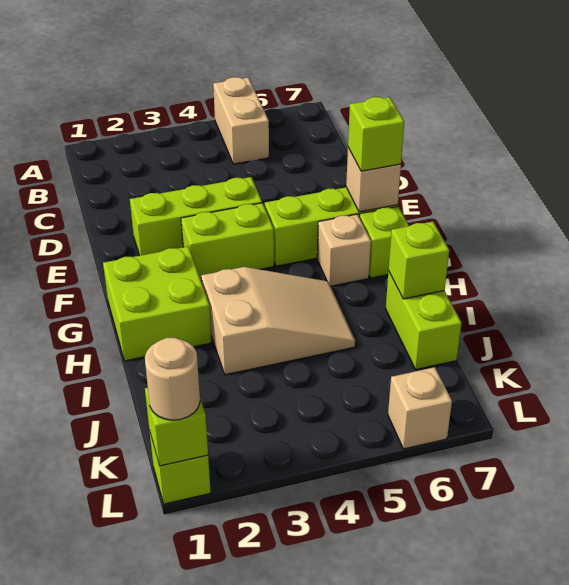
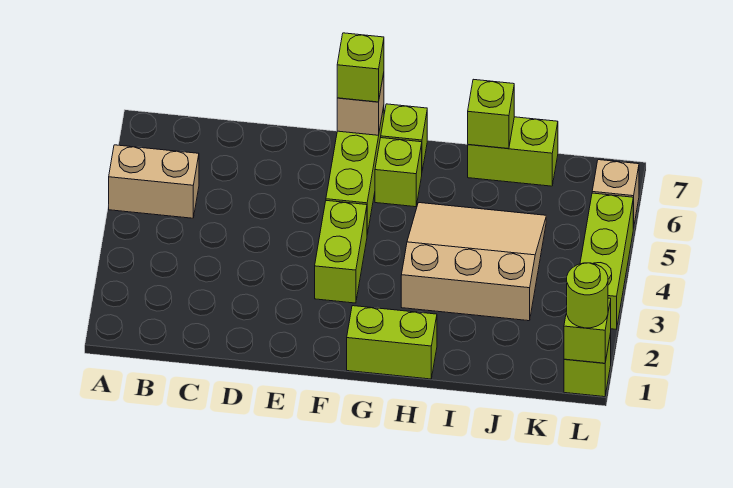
lime brick E2:E4 level 1 -> lime brick L3:L5 level 1
lime brick G1:H2 level 1 -> lime brick G1:H1 level 1
tan brick G6 level 1 -> lime brick G6 level 1
tan slope H3:I5 level 1 top 3 -> tan slope H3:J5 level 1 top 3
tan round brick L1 level 3 -> lime round brick L1 level 3

